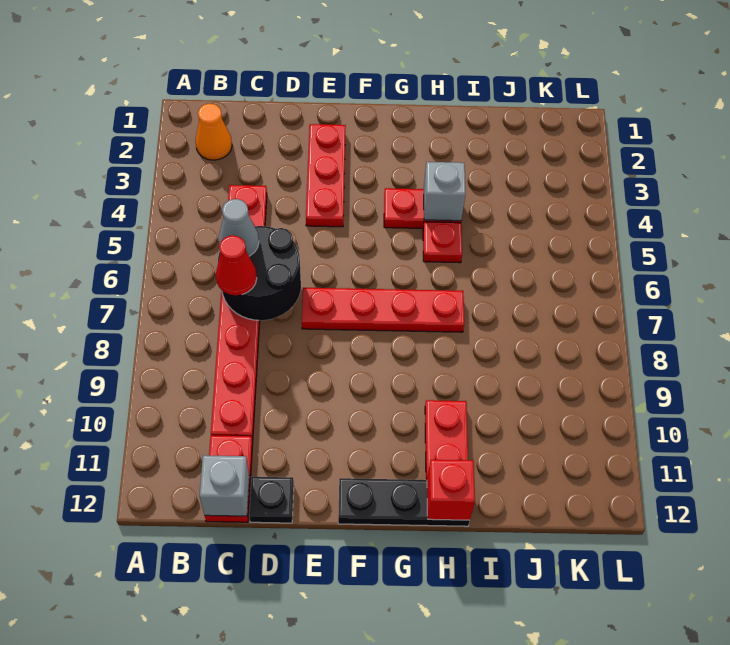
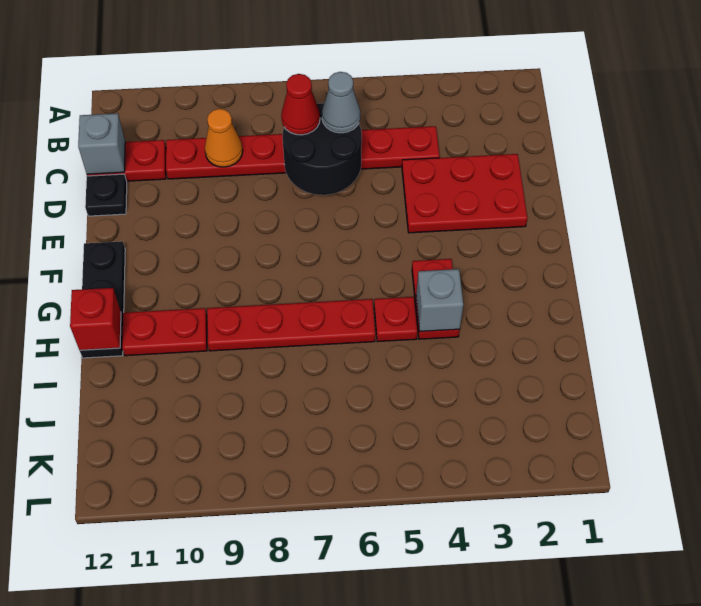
orange cone B2 level 1 -> orange cone C9 level 2
red plate E2:E4 level 1 -> red plate D2:E4 level 1
red plate E7:H7 level 1 -> red plate H6:H9 level 1

